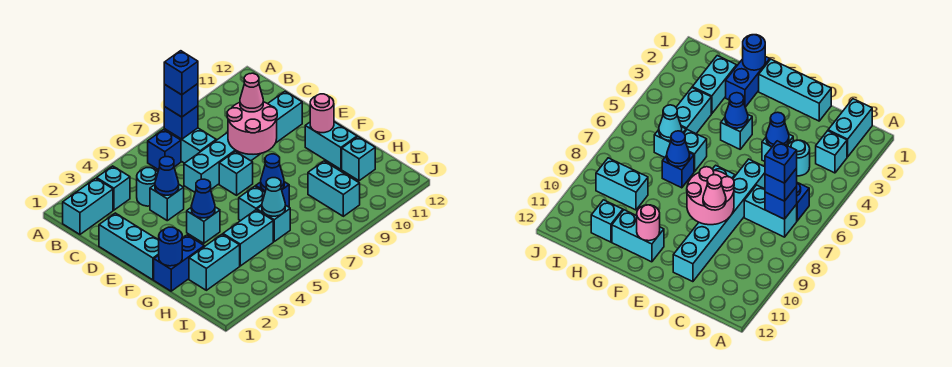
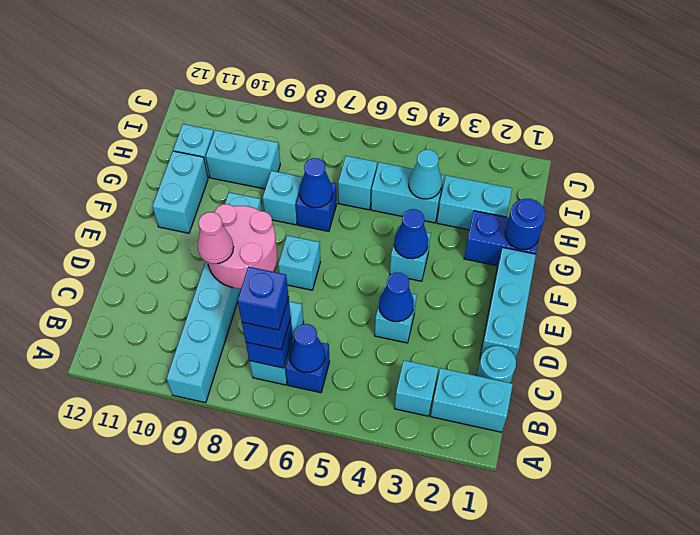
none -> blue cone B6 level 2
cyan round brick C4 level 1 -> cyan round brick C1 level 1
cyan brick D6:D11 level 1 -> cyan brick A9:F9 level 1
pink round brick F11 level 2 -> none
cyan brick G6 level 1 -> cyan brick G8 level 1
cyan cone H6 level 2 -> cyan cone H4 level 2
cyan brick H9:I9 level 1 -> cyan brick H9:H10 level 1

